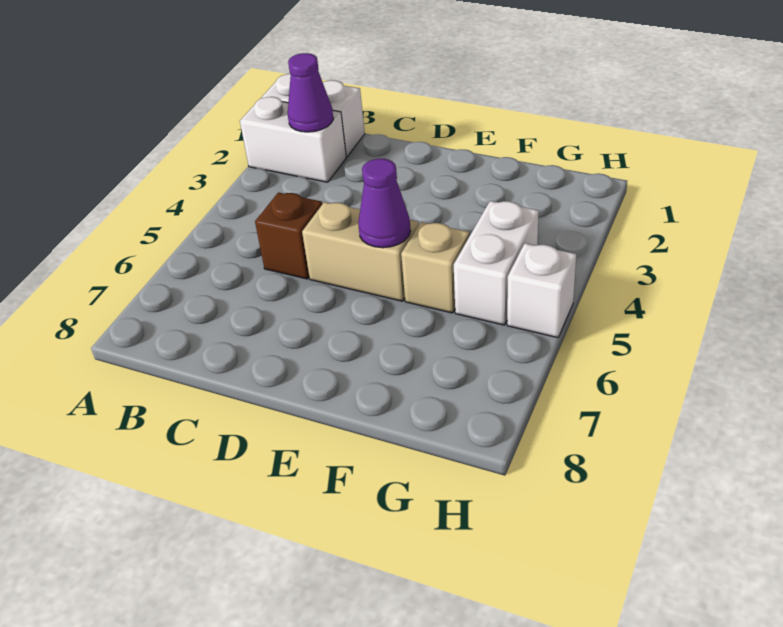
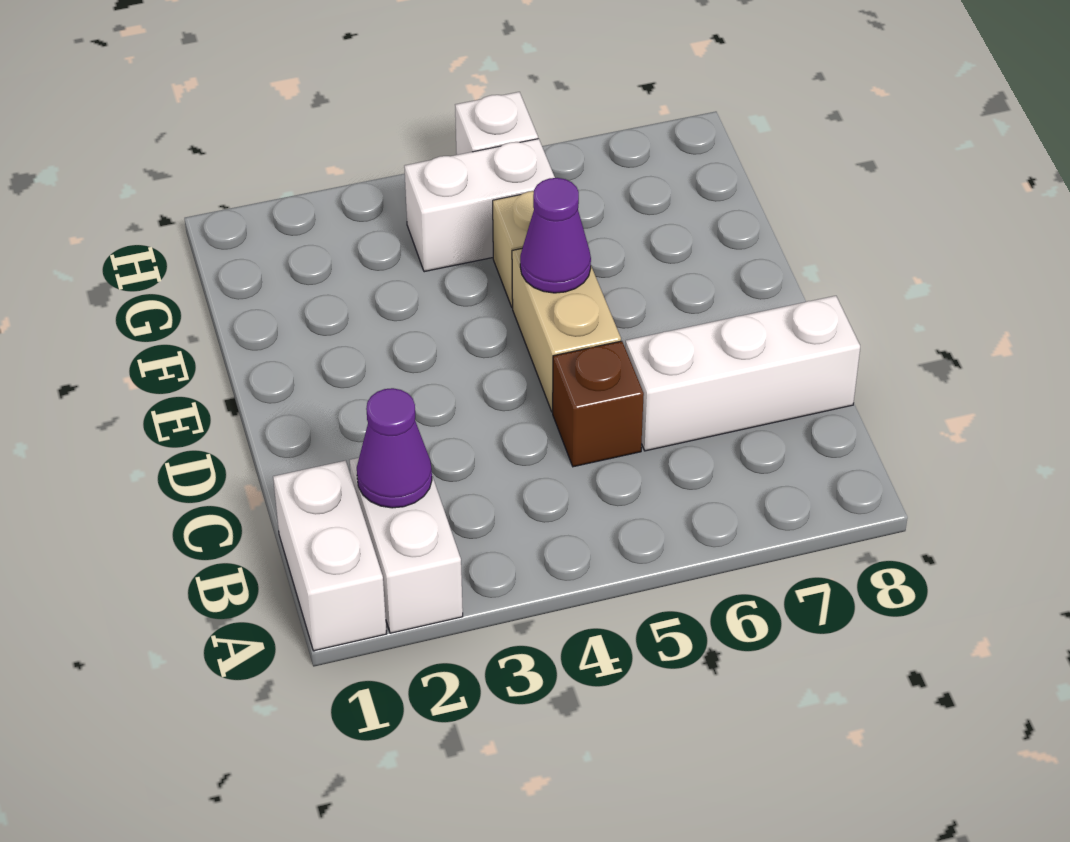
none -> white brick C6:C8 level 1

